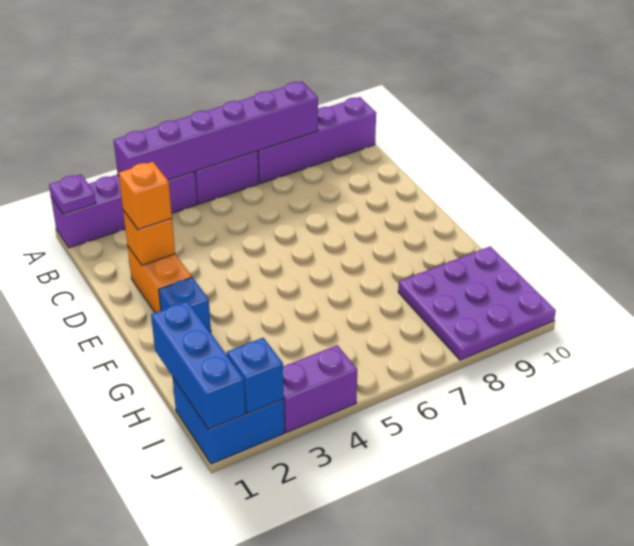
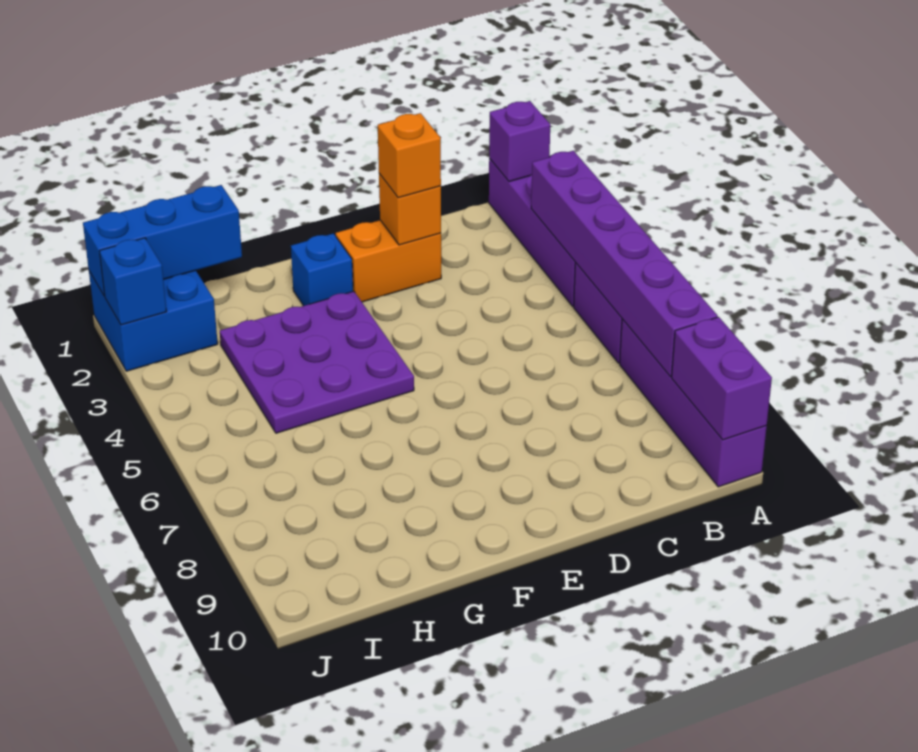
purple plate A1 level 2 -> purple brick A1 level 2
purple plate H8:J10 level 1 -> purple plate F3:H5 level 1
purple brick J3:J4 level 1 -> purple brick A9:A10 level 2

